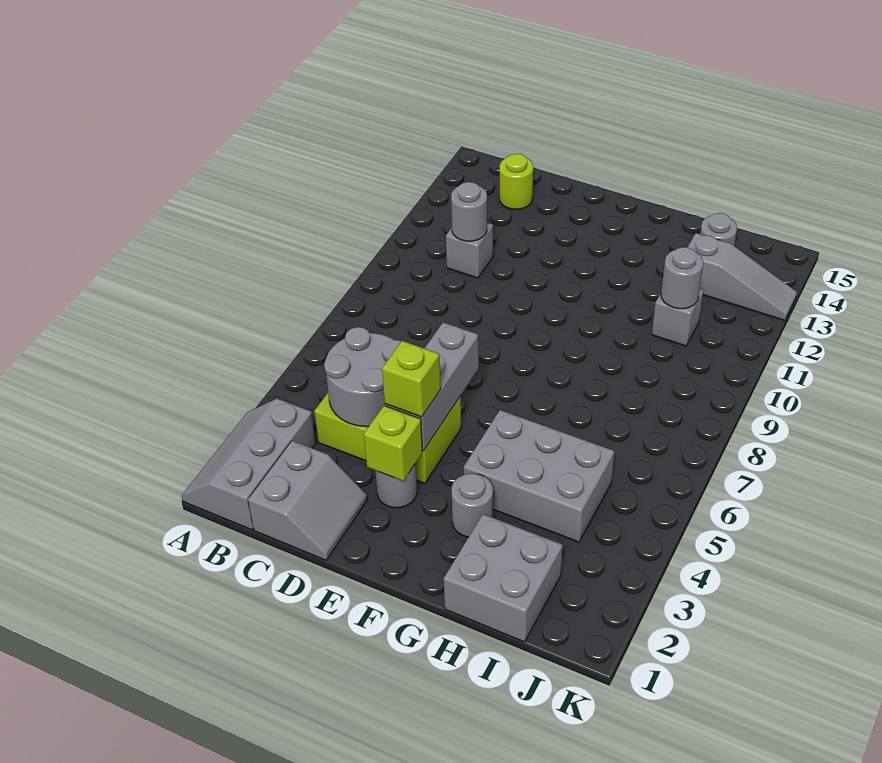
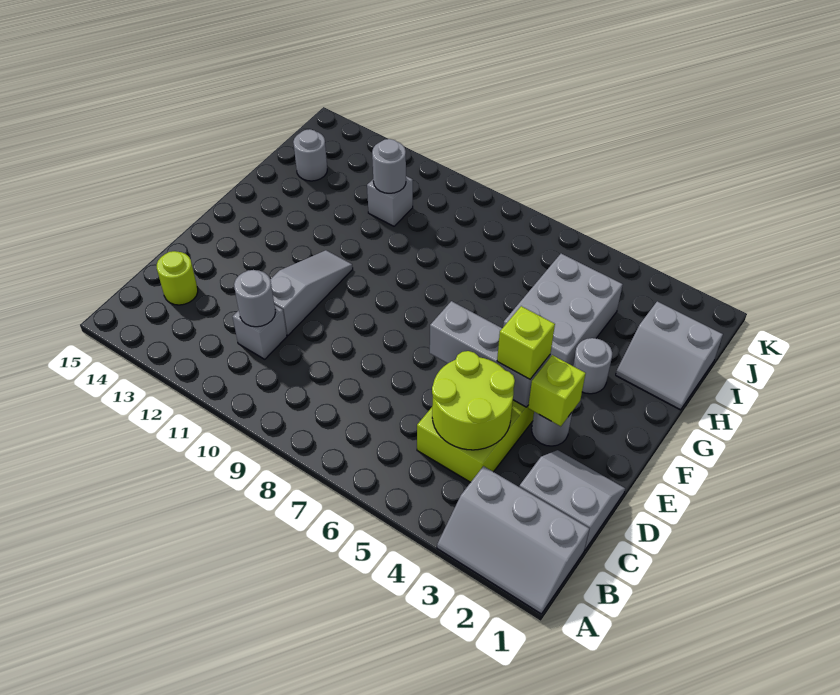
grey round brick C4:D5 level 2 -> lime round brick C4:D5 level 2
grey brick H1:I2 level 1 -> grey slope H1:I2 level 1 top I
grey slope I13:K13 level 1 top I -> grey slope D11:F11 level 1 top D

